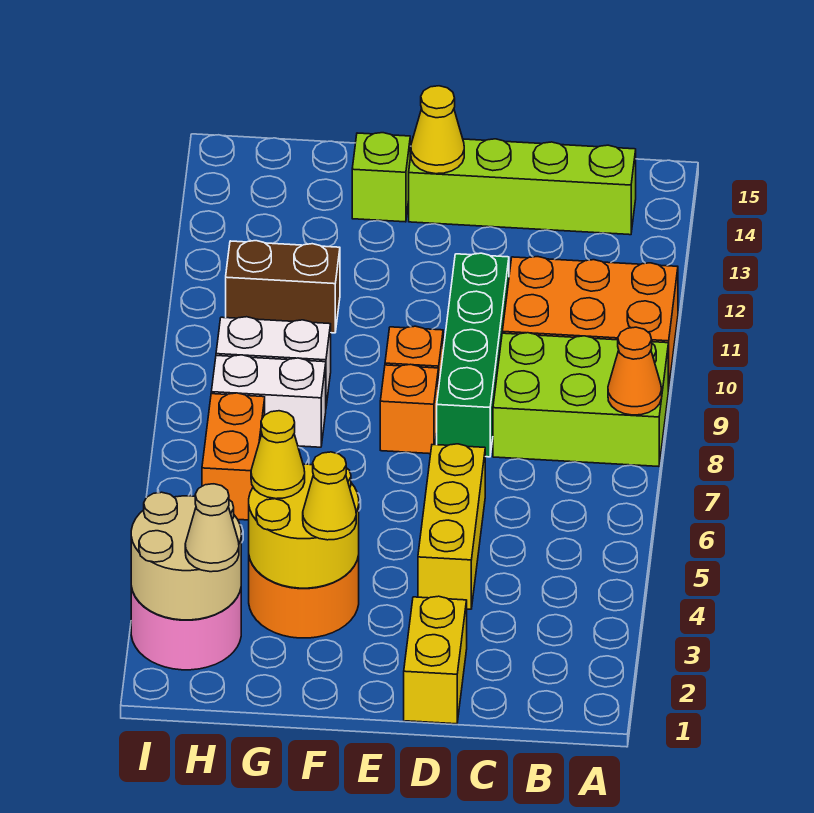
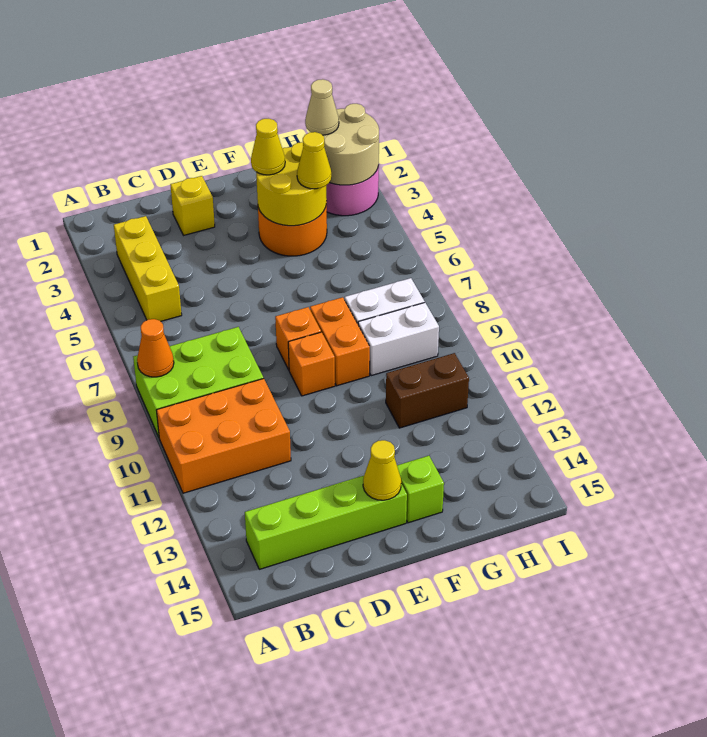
yellow brick D1:D2 level 1 -> yellow brick D2 level 1
yellow brick D4:D6 level 1 -> yellow brick B3:B5 level 1
green brick D8:D11 level 1 -> none
orange brick H6:H7 level 1 -> orange brick F8:F9 level 1

